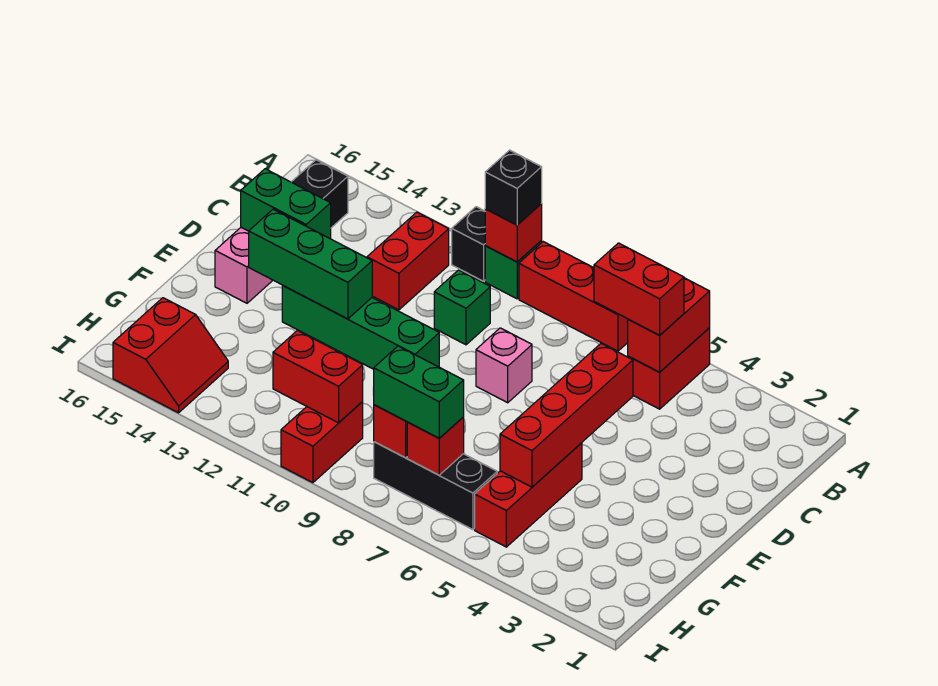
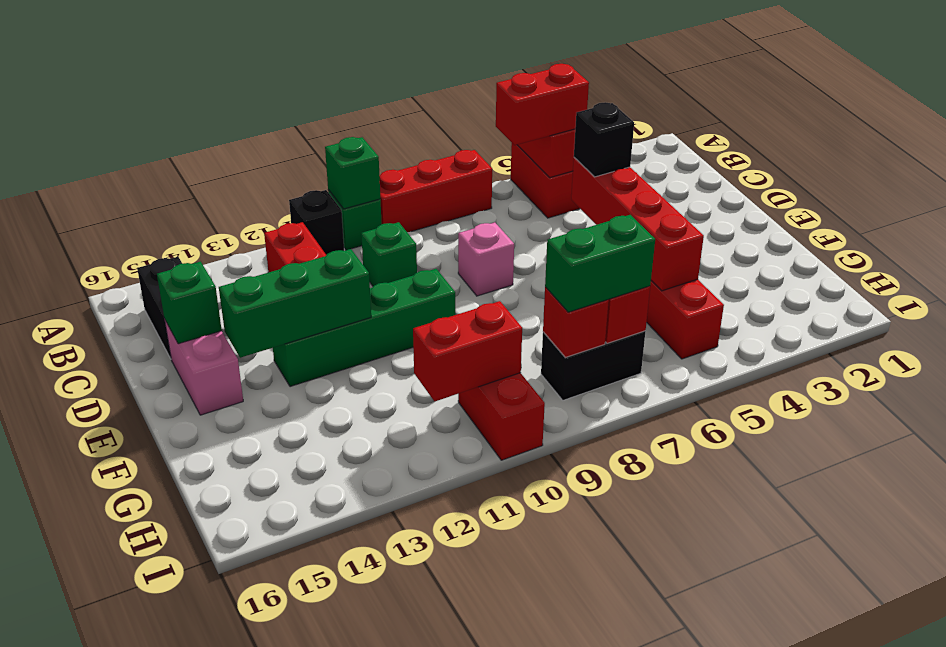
red brick A10 level 2 -> green brick A10 level 2
black brick A10 level 3 -> black brick D5 level 3
green brick D14:D15 level 2 -> green brick D15 level 2
black brick H6:H8 level 1 -> black brick H7:H8 level 1
red slope H14:I15 level 1 top 15 -> none

